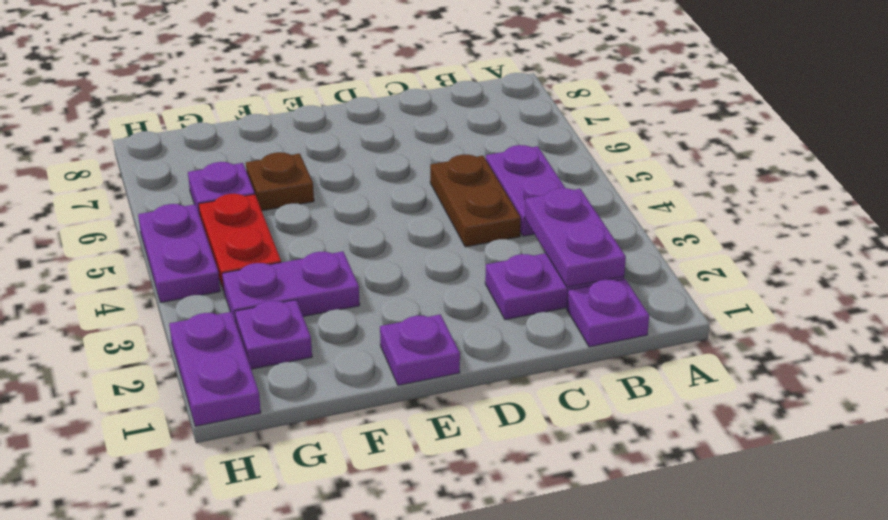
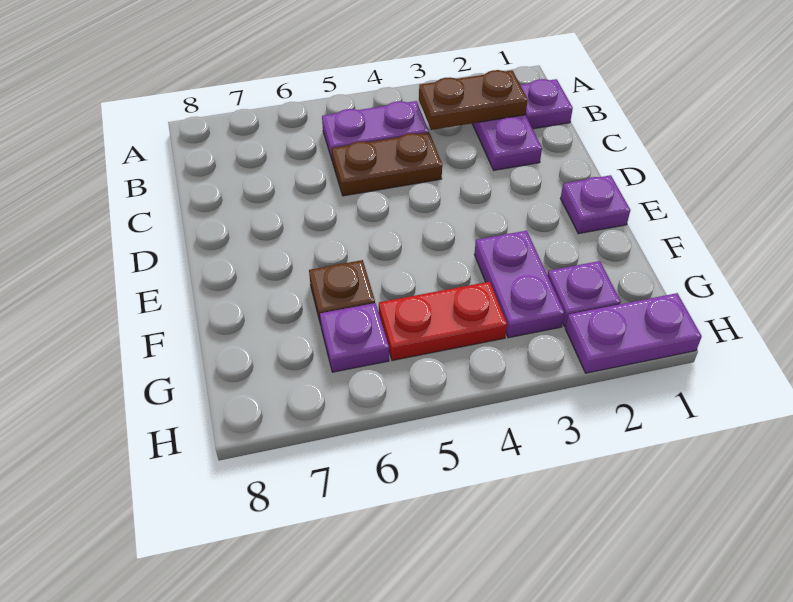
purple plate B2:B3 level 2 -> brown plate B2:B3 level 2
purple plate H4:H5 level 1 -> none

